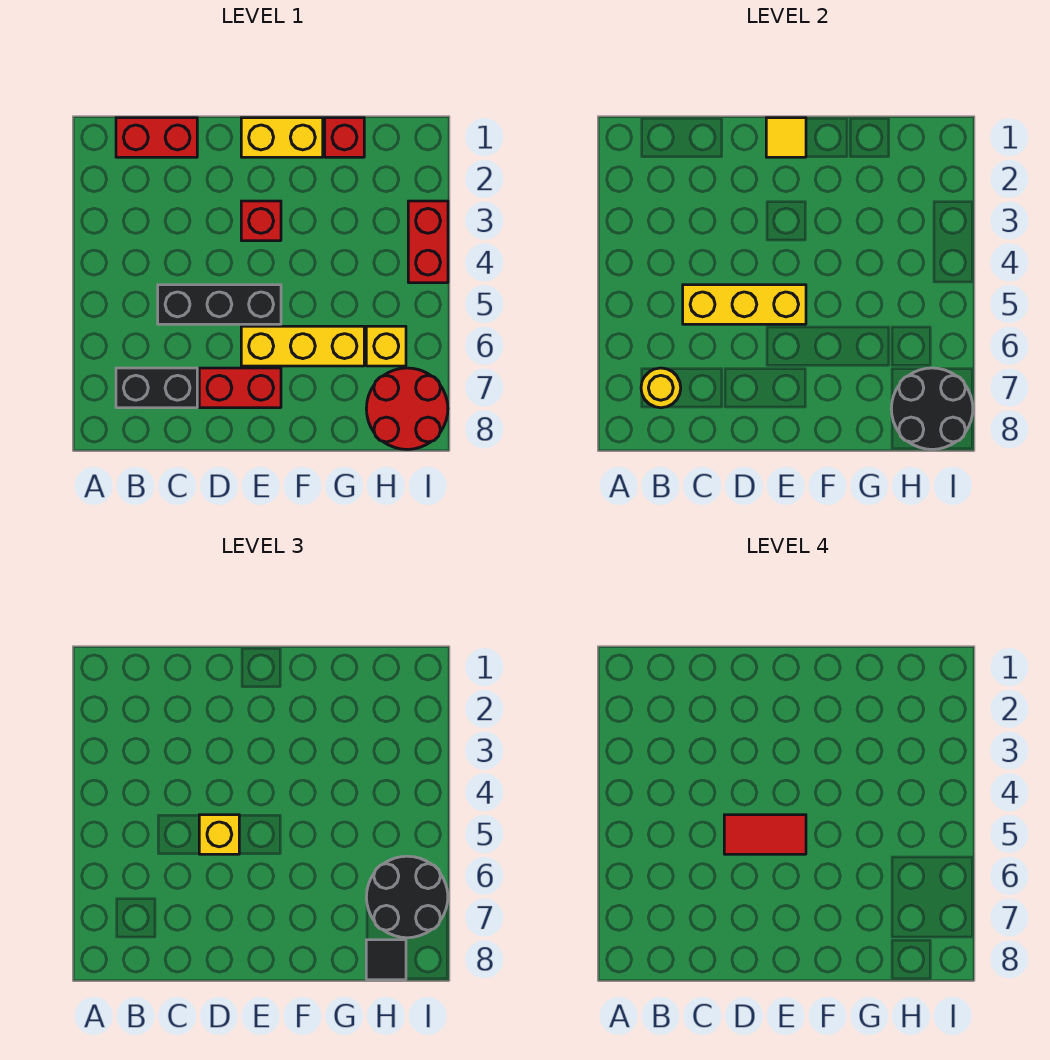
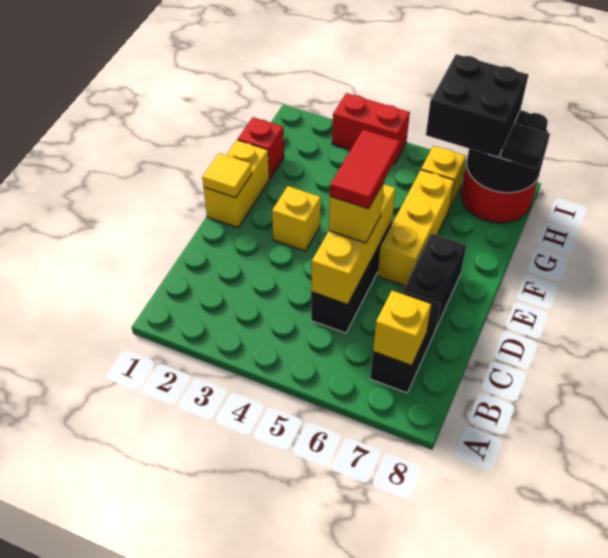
red brick B1:C1 level 1 -> none
yellow round brick B7 level 2 -> yellow brick B7 level 2
red brick D7:E7 level 1 -> black brick D7:E7 level 1
red brick E3 level 1 -> yellow brick E3 level 1
black round brick H6:I7 level 3 -> black brick H6:I7 level 3

